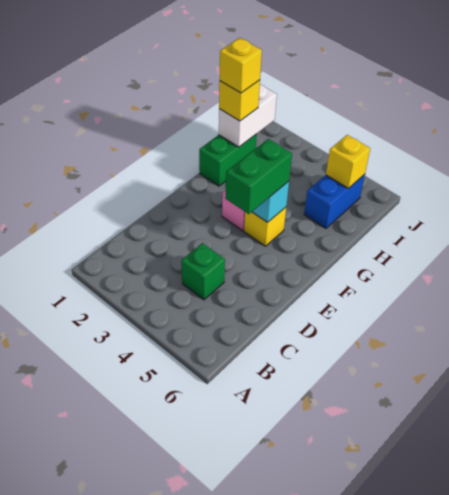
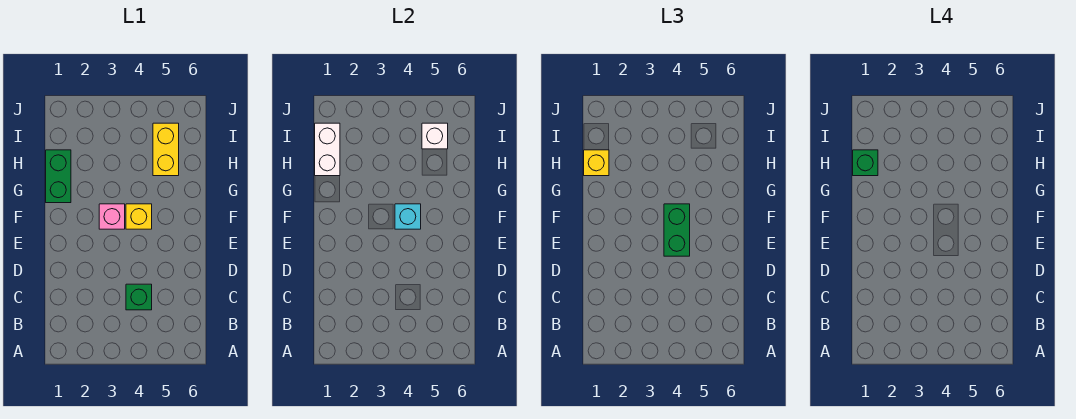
yellow brick H1 level 4 -> green brick H1 level 4
blue brick H5:I5 level 1 -> yellow brick H5:I5 level 1
yellow brick I5 level 2 -> white brick I5 level 2

